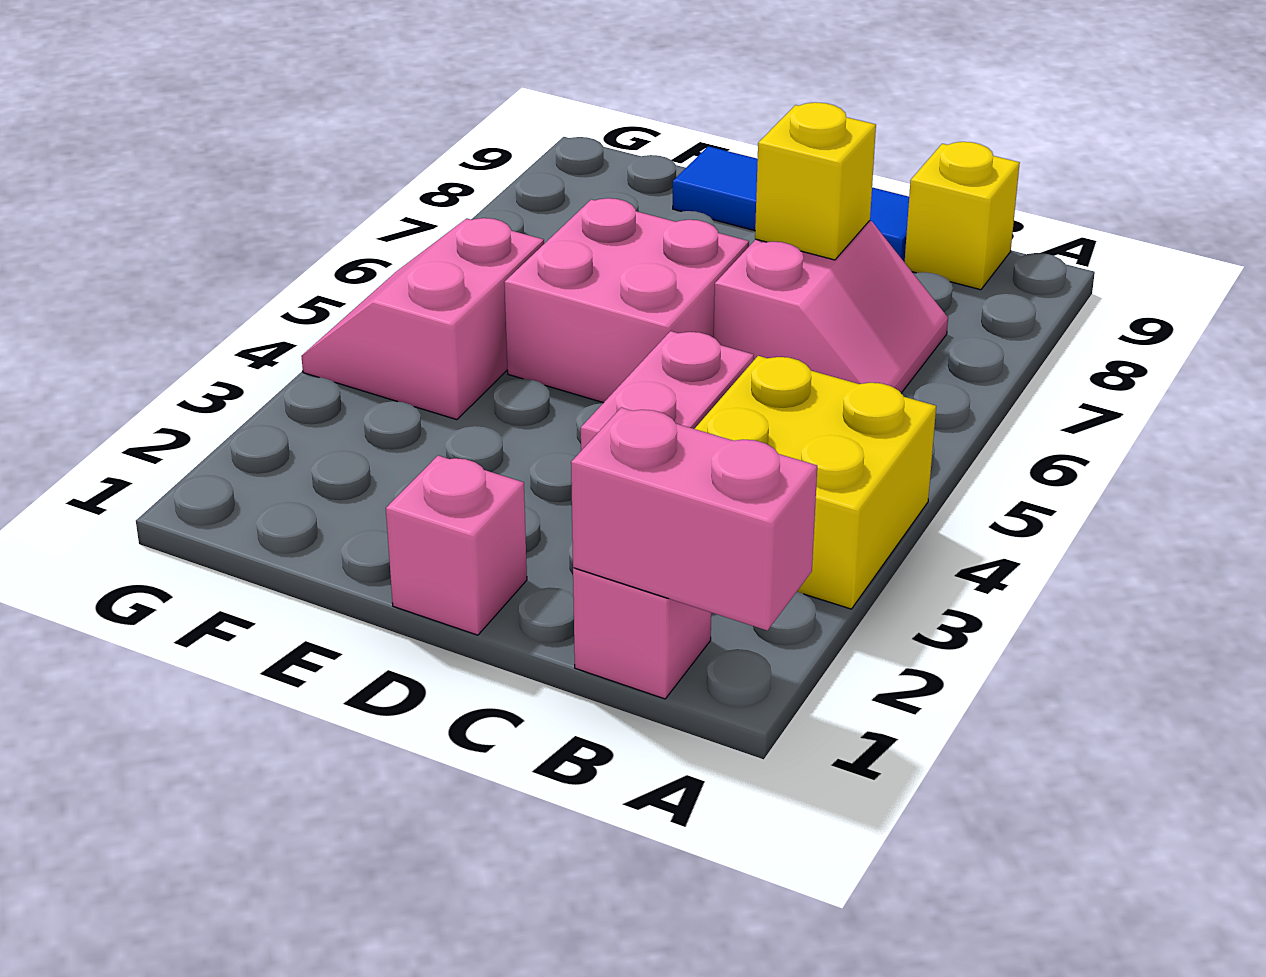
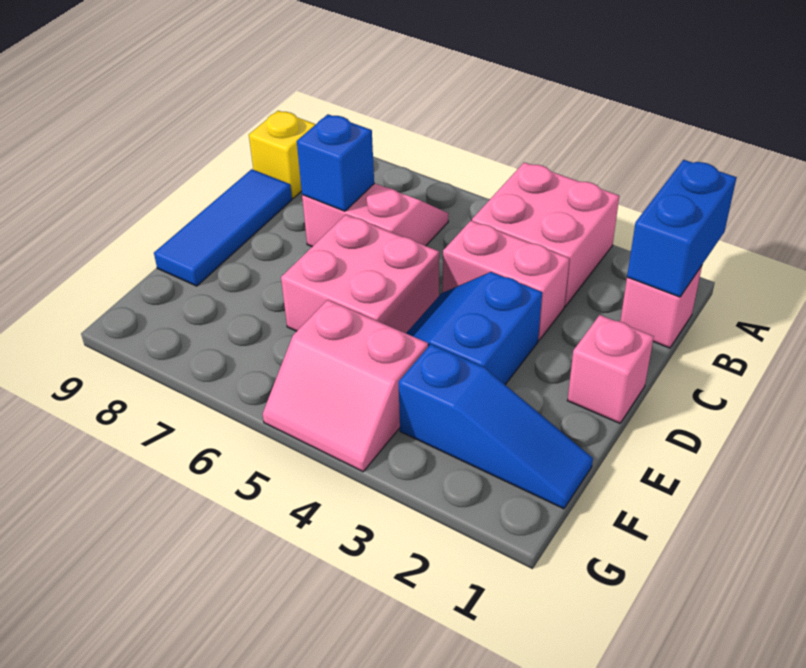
pink brick A1:B1 level 2 -> blue brick A1:B1 level 2
yellow brick A3:B4 level 1 -> pink brick A3:B4 level 1
yellow brick C7 level 2 -> blue brick C7 level 2
none -> blue slope D3:E4 level 1 top 3
none -> blue slope F1:F3 level 1 top 3

